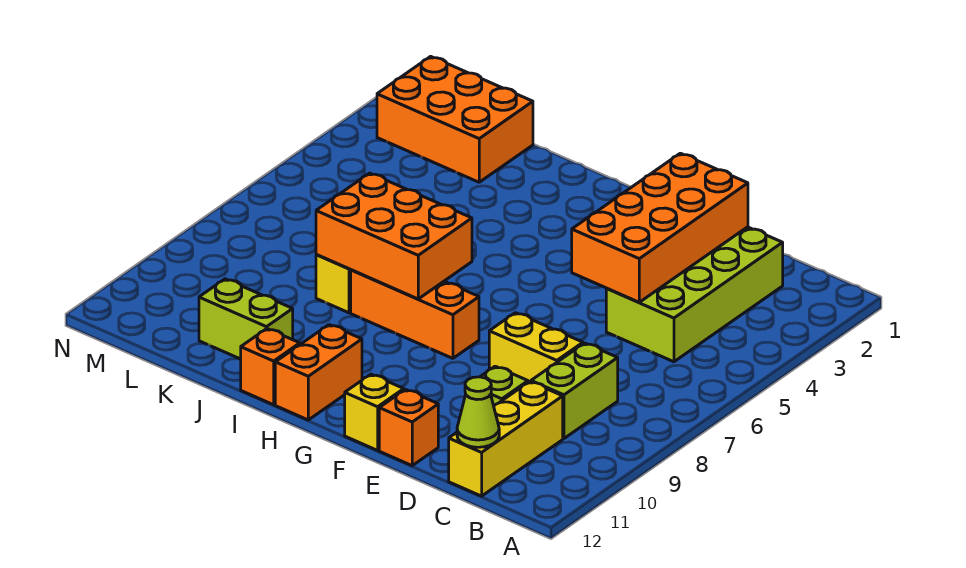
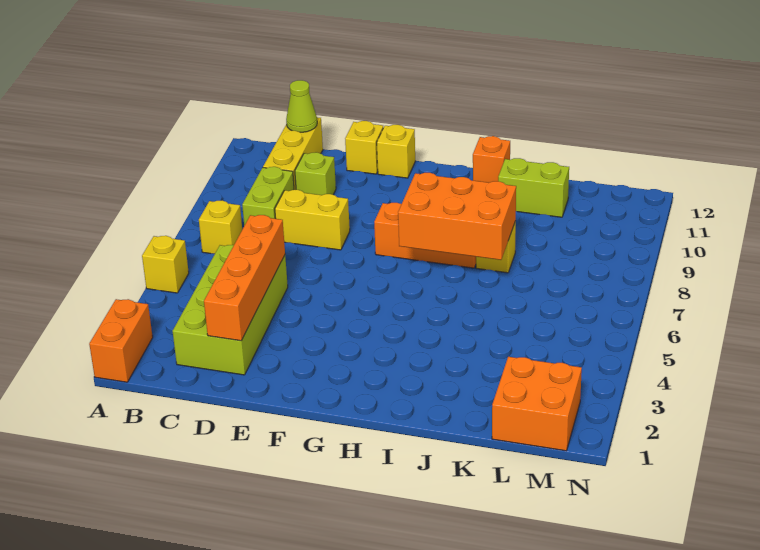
none -> yellow brick A5 level 1
none -> yellow brick B7 level 1
orange brick D2:E5 level 2 -> orange brick D2:D5 level 2
orange brick E12 level 1 -> yellow brick E12 level 1
orange brick H11:H12 level 1 -> orange brick A1:A2 level 1
orange brick K1:M2 level 1 -> orange brick L1:M2 level 1

